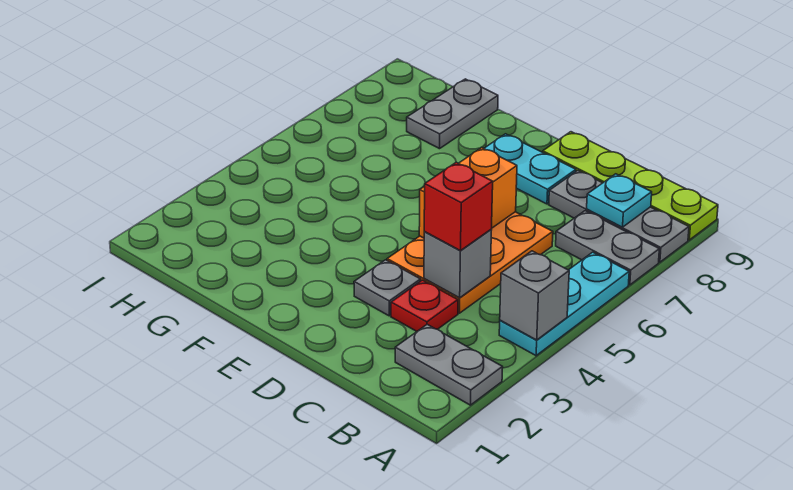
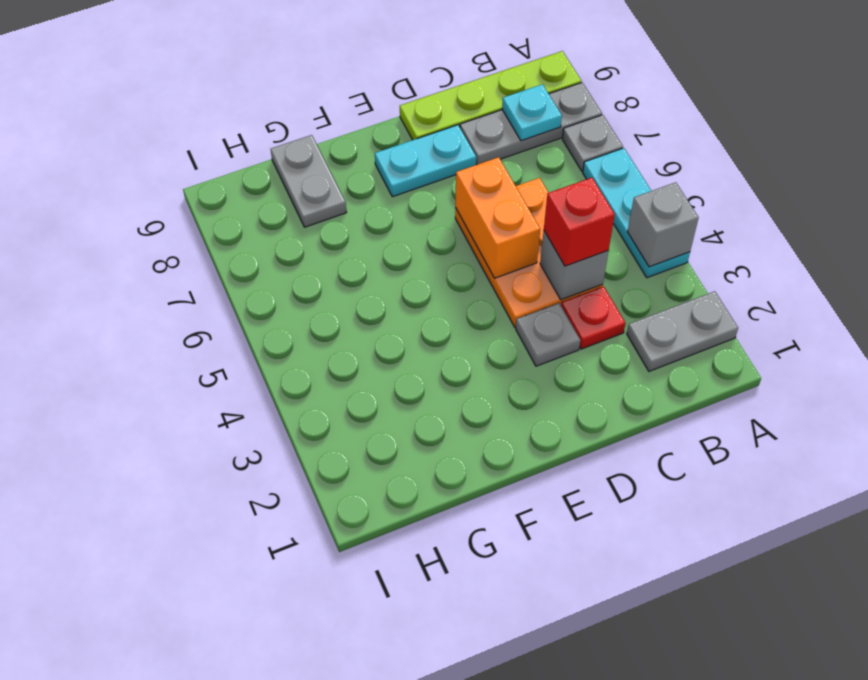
grey plate A7:B7 level 1 -> grey plate A7 level 1

